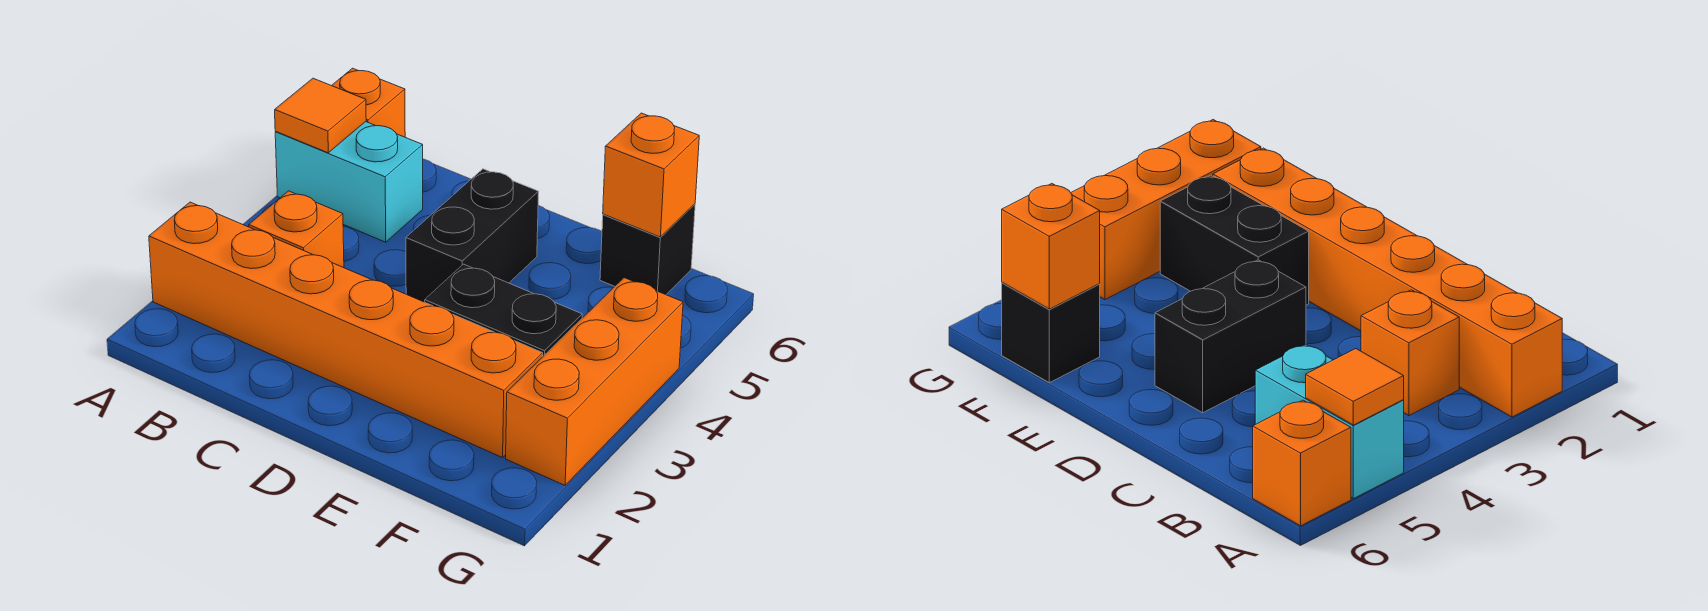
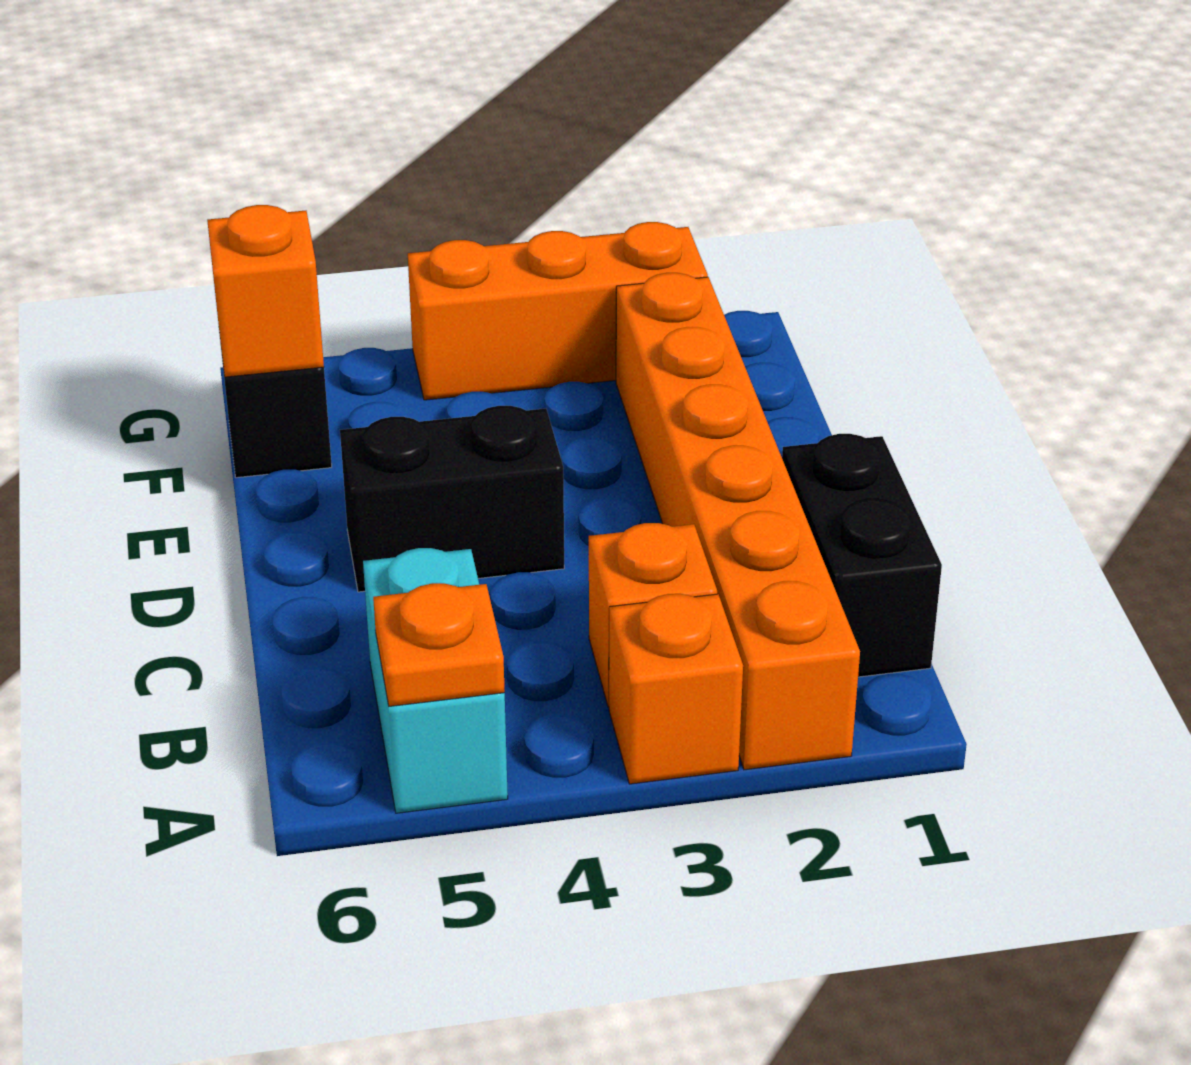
orange tile A5 level 2 -> orange plate A5 level 2
orange brick A6 level 1 -> orange brick A3 level 1
black brick E3:F3 level 1 -> black brick B1:C1 level 1

